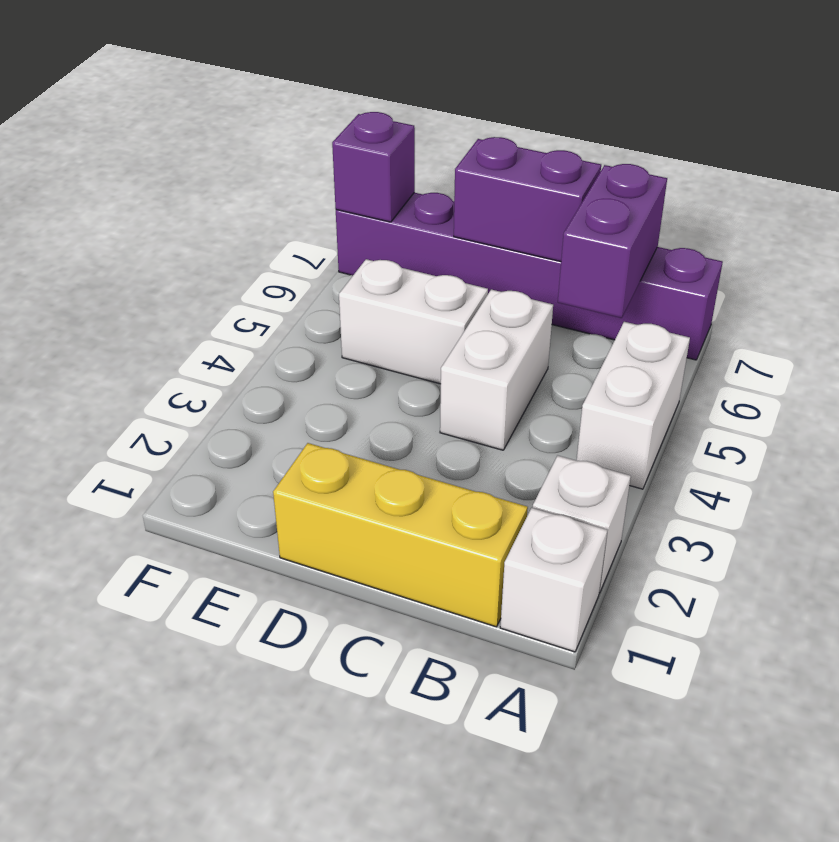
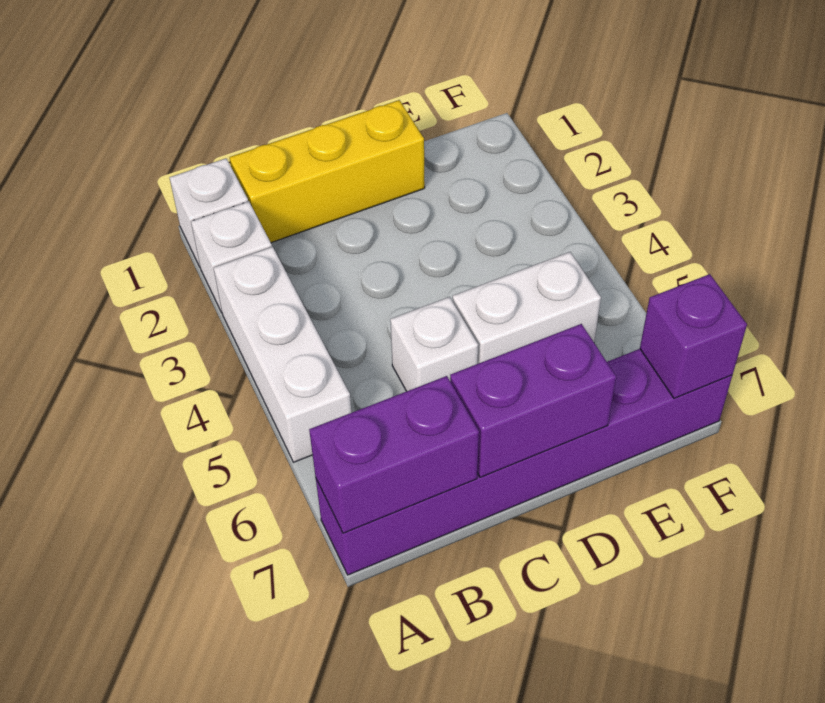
white brick A4:A5 level 1 -> white brick A3:A5 level 1
purple brick B6:B7 level 2 -> purple brick A7:B7 level 2
white brick C4:C5 level 1 -> white brick C5 level 1

